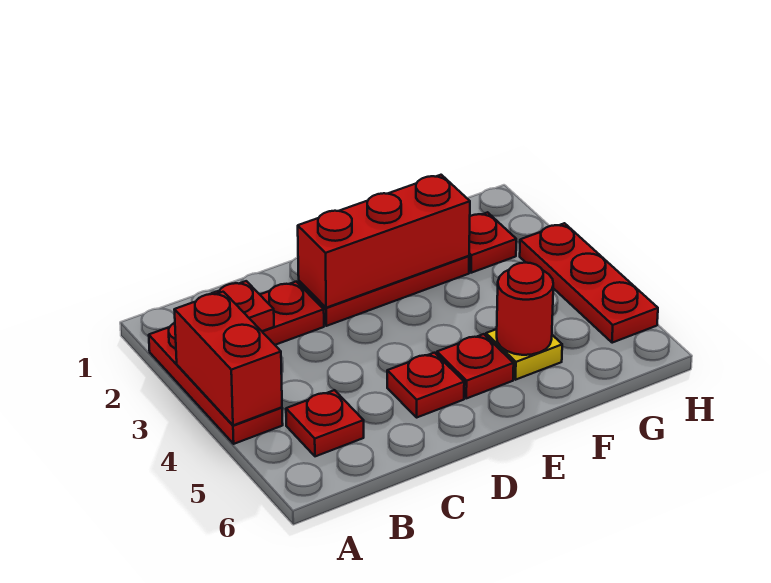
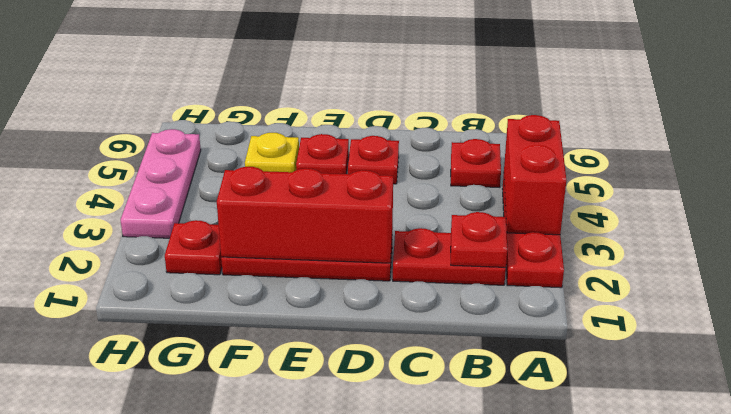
red round brick F5 level 2 -> none
red plate H3:H5 level 1 -> pink plate H3:H5 level 1

